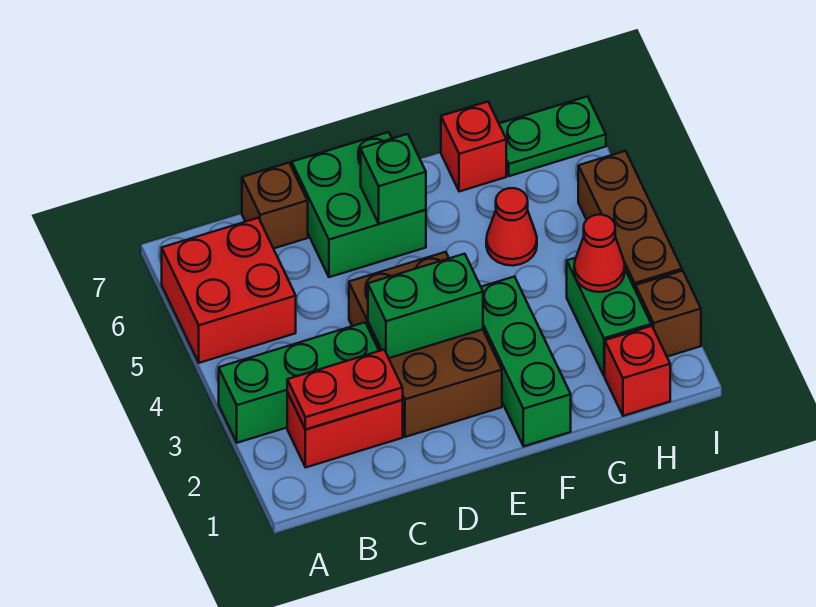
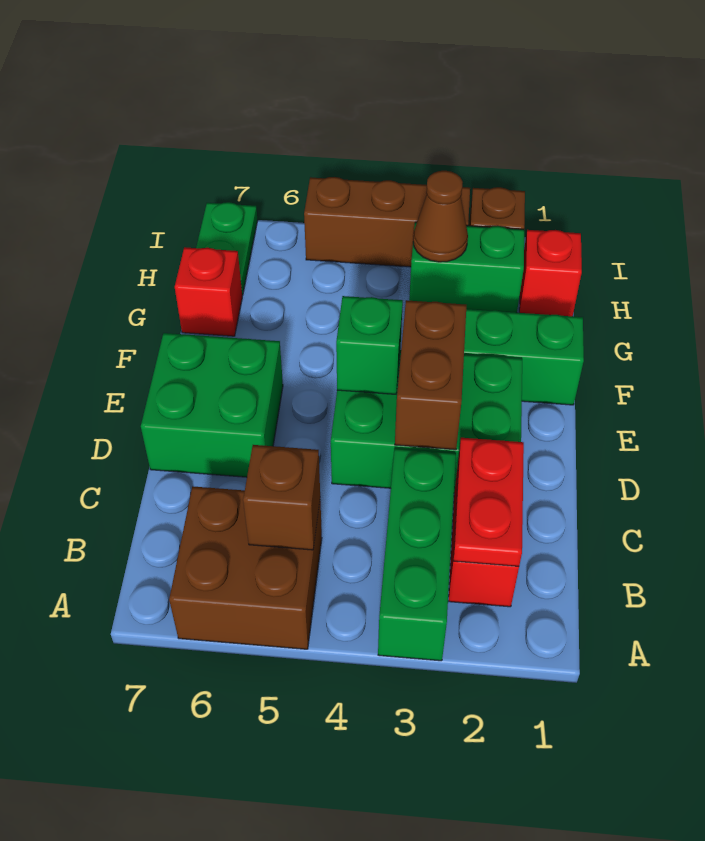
red brick A5:B6 level 1 -> brown brick A5:B6 level 1
brown brick C7 level 1 -> brown brick B5 level 2
brown brick D2:E4 level 1 -> green brick D2:E4 level 1
green brick D3:E3 level 2 -> brown brick D3:E3 level 2
green brick E6 level 2 -> green brick E4 level 2
red cone G5 level 1 -> none
red cone H3 level 2 -> brown cone H3 level 2

